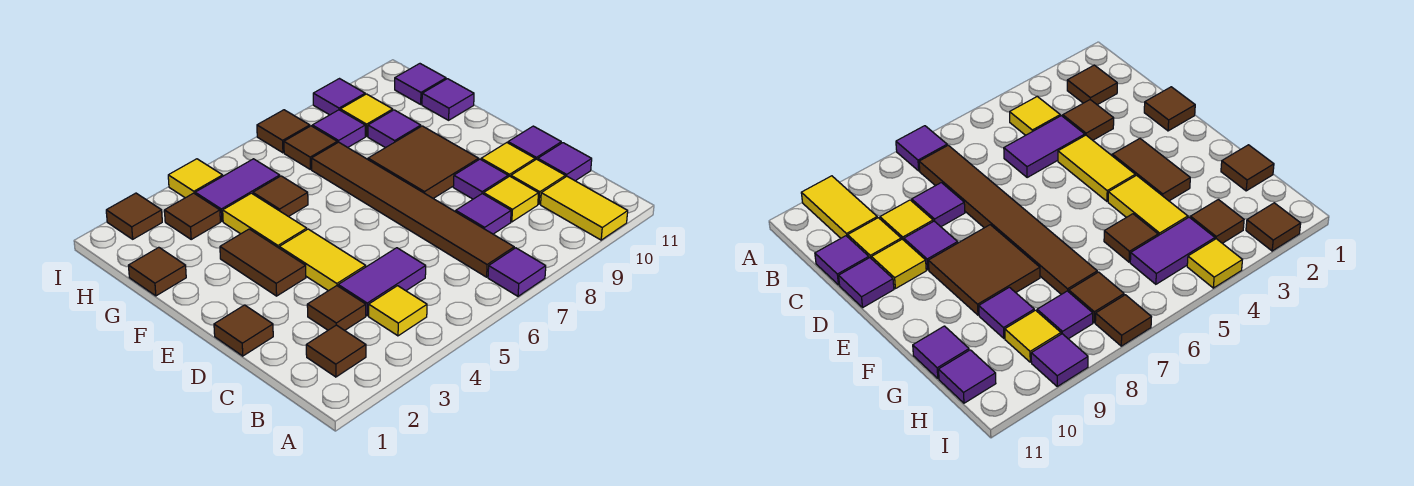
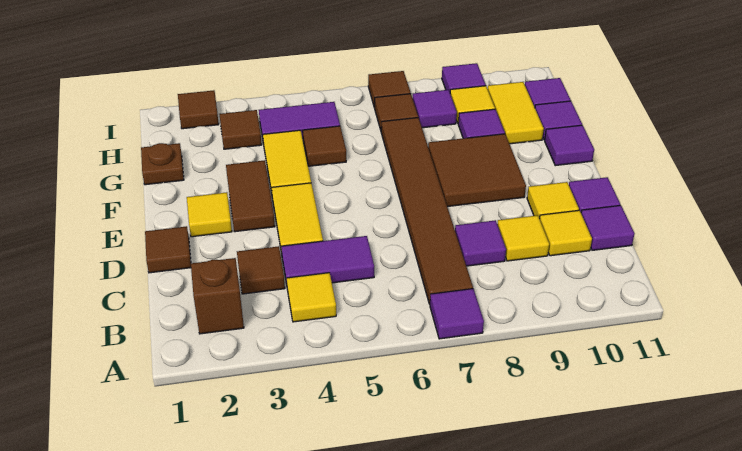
yellow tile A10:B10 level 1 -> yellow tile G10:H10 level 1
brown tile B2 level 1 -> brown brick B2 level 1
purple tile D9 level 1 -> purple tile F11 level 1
brown tile G1 level 1 -> brown plate G1 level 1
yellow tile I4 level 1 -> yellow tile E2 level 1

